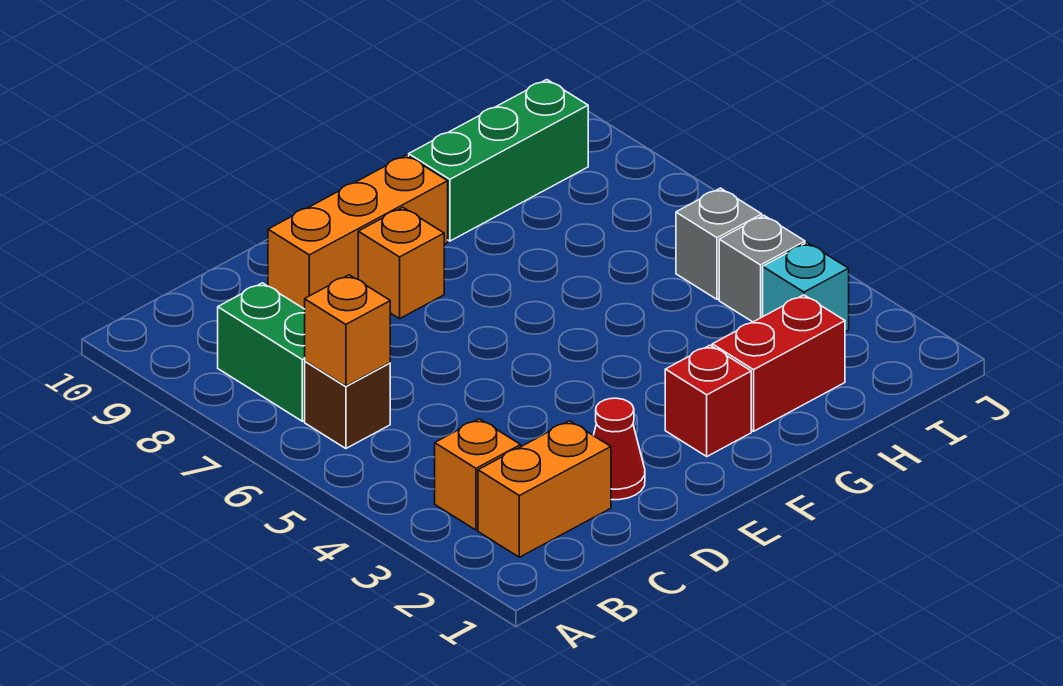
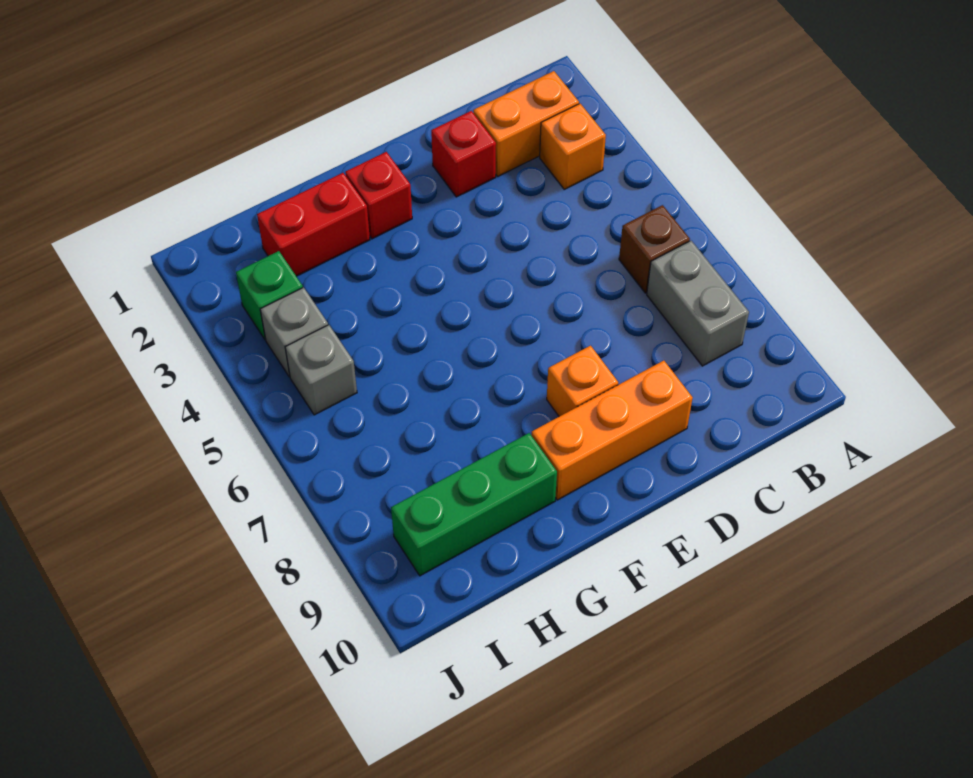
orange brick B6 level 2 -> none
green brick B7:B8 level 1 -> grey brick B7:B8 level 1
red cone D2 level 1 -> red brick D2 level 1
cyan brick I3 level 1 -> green brick I3 level 1

